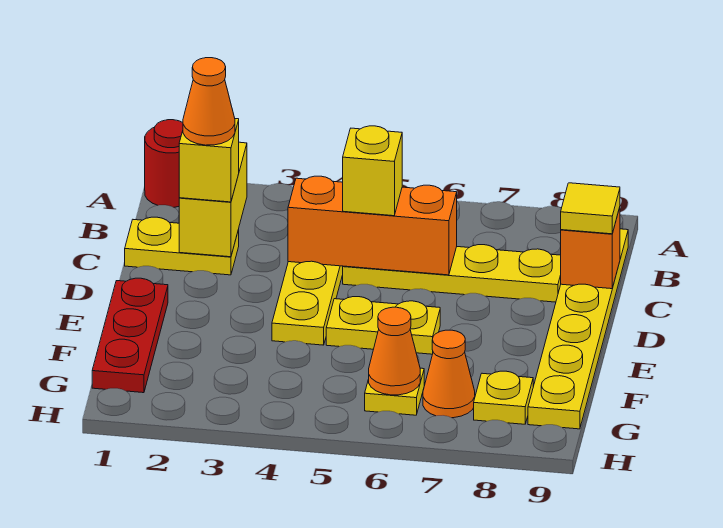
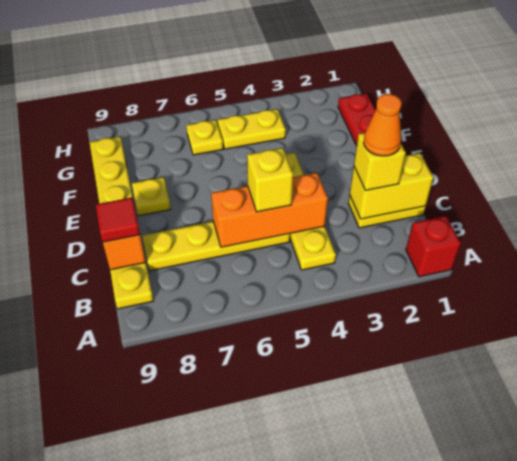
red round brick A1 level 1 -> red brick A1 level 1
yellow brick B2:C2 level 2 -> yellow brick C1:C2 level 2
yellow tile C9 level 3 -> red tile C9 level 3
yellow plate E5:E6 level 1 -> yellow plate G4:G5 level 1
orange cone G6 level 2 -> none
orange cone G7 level 1 -> none
yellow plate G8 level 1 -> yellow plate E8 level 1

